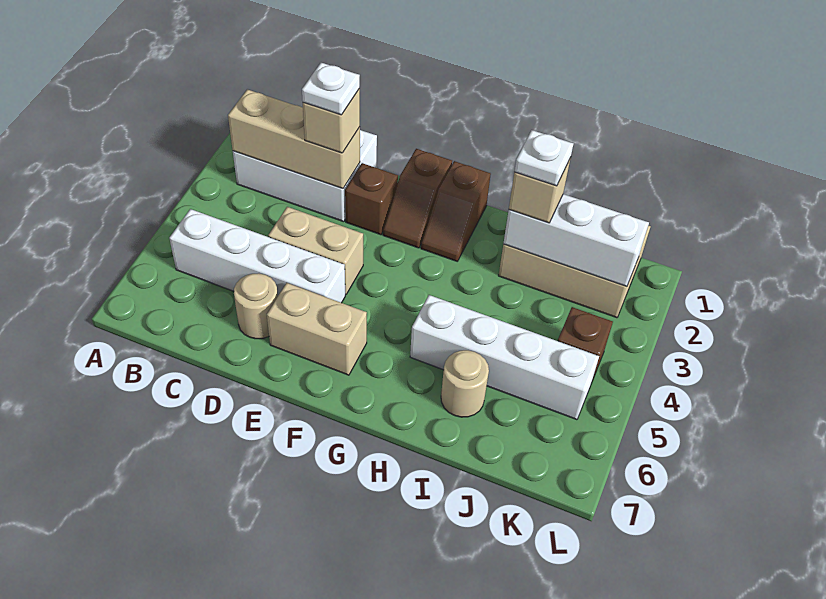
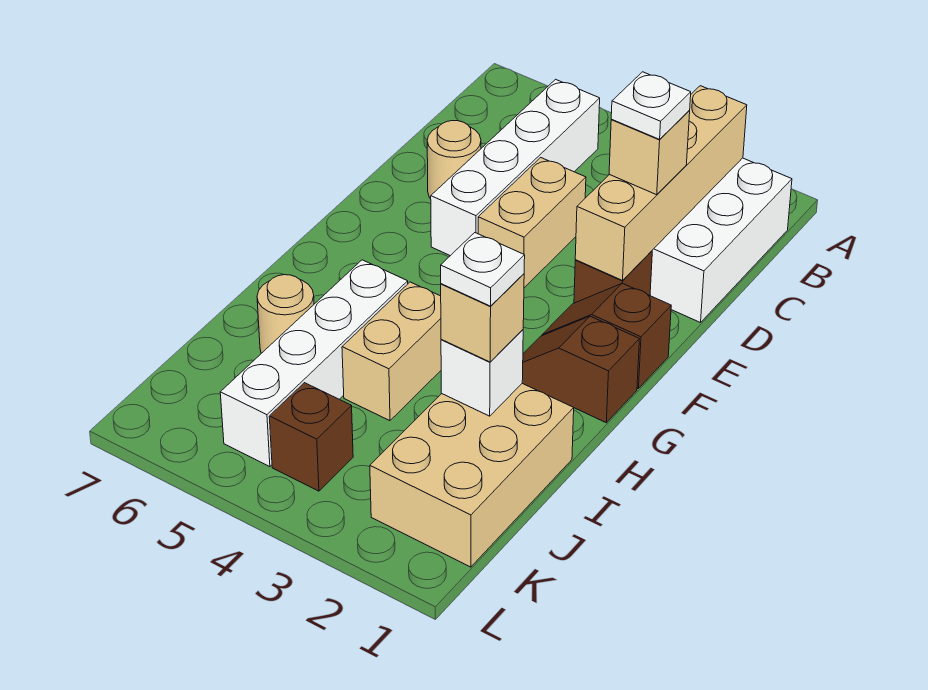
tan brick B2:D2 level 2 -> tan brick B2:E2 level 2
tan brick E6:F6 level 1 -> tan brick H4:I4 level 1
white brick I2:K2 level 2 -> white brick I2 level 2

